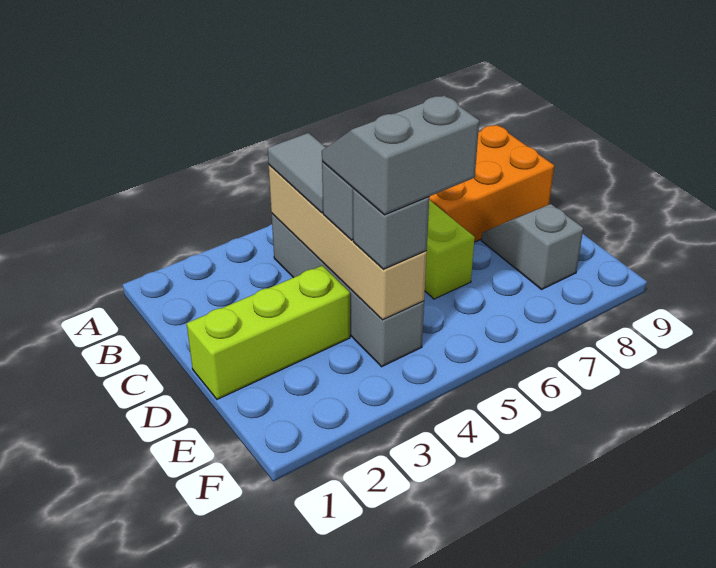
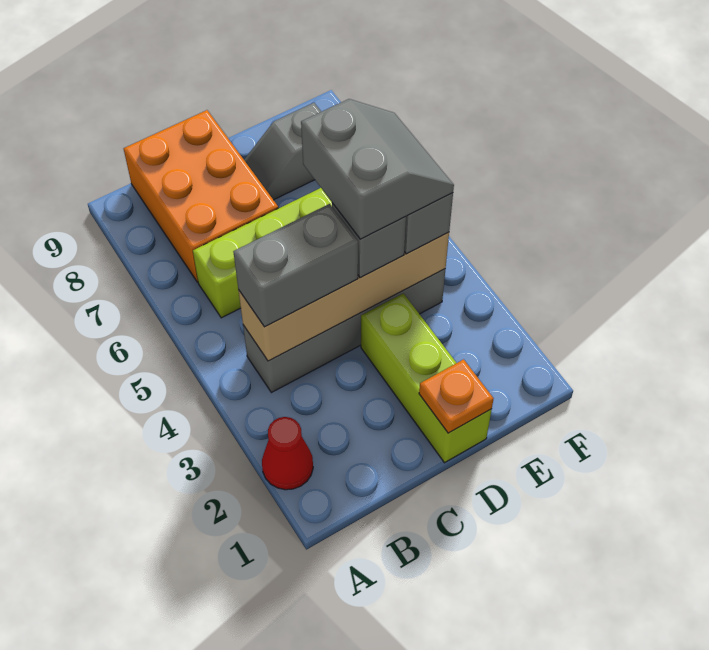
none -> red cone A2 level 1
grey tile B4:C4 level 3 -> grey brick B4:C4 level 3
none -> orange plate D1 level 2
grey slope D4:E5 level 4 top E -> grey slope D4:E5 level 4 top D

